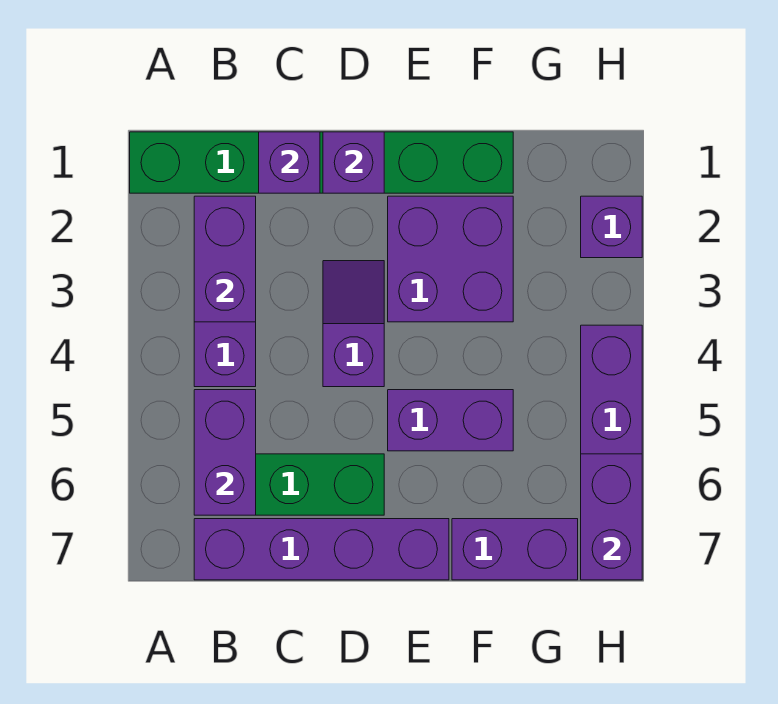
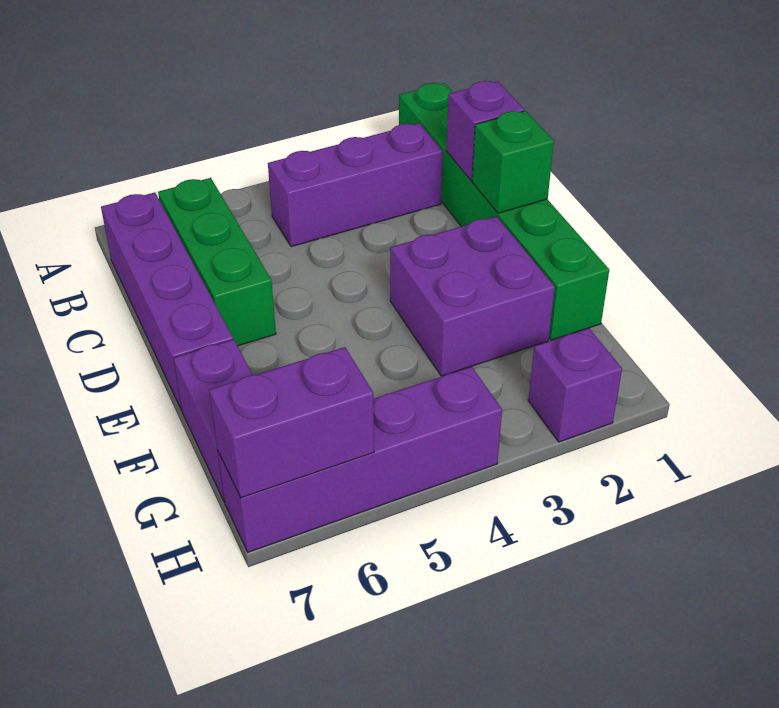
purple brick B2:B3 level 2 -> none
purple brick B5:B6 level 2 -> none
purple brick D1 level 2 -> green brick D1 level 2
purple slope D3:D4 level 1 top 4 -> none
purple brick E5:F5 level 1 -> none

